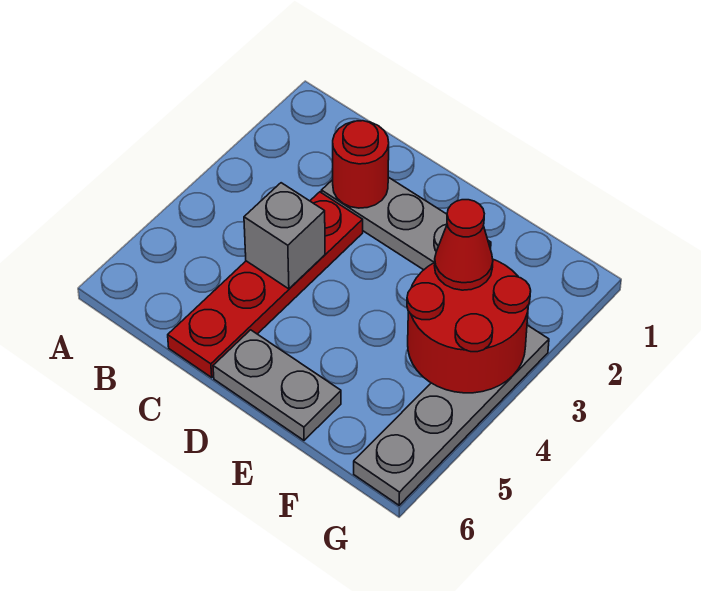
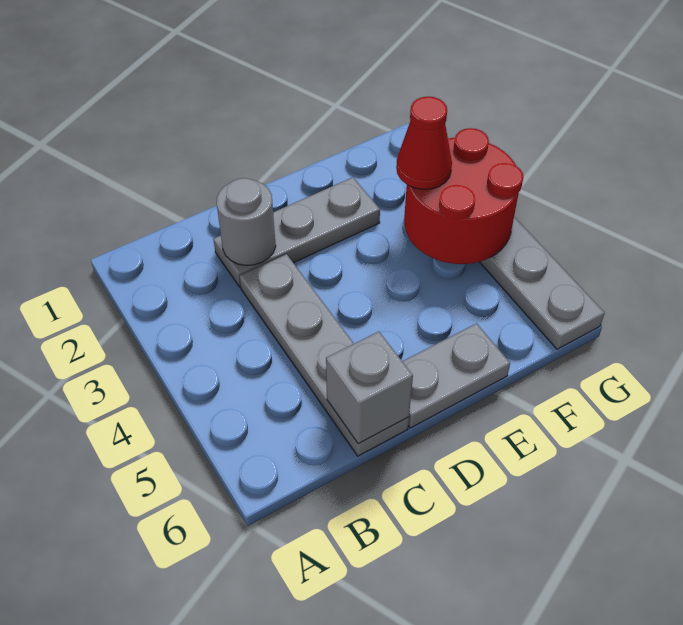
red round brick C2 level 2 -> grey round brick C2 level 2
red plate C3:C6 level 1 -> grey plate C3:C6 level 1
grey brick C4 level 2 -> grey brick C6 level 2

